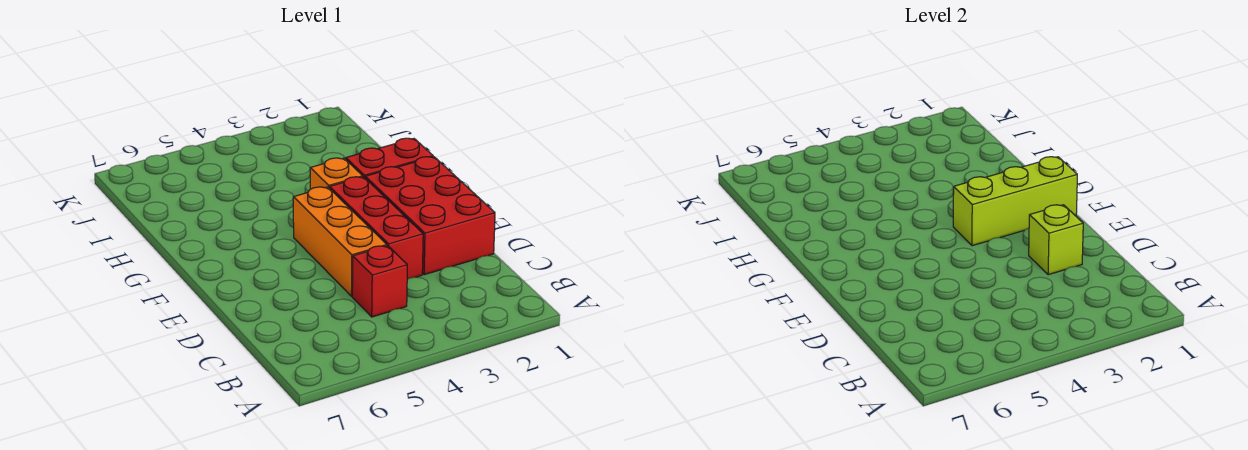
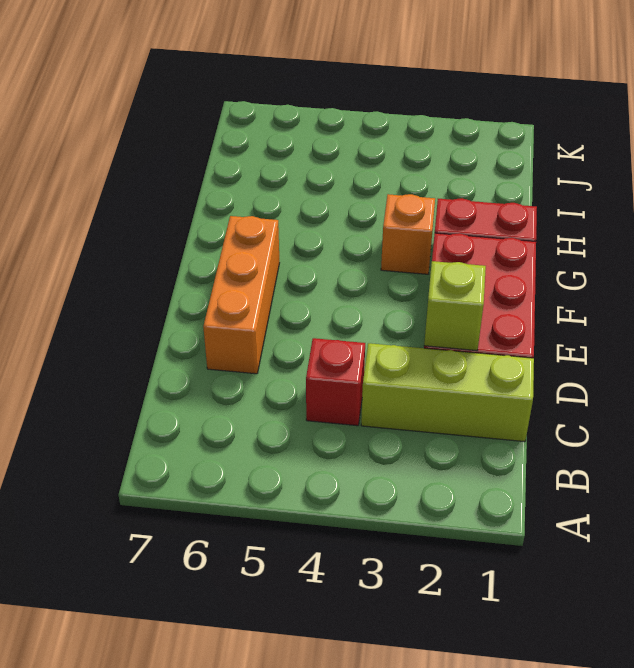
red brick D3:F3 level 1 -> none
orange brick D4:F4 level 1 -> orange brick D6:F6 level 1
lime brick F1:F3 level 2 -> lime brick C1:C3 level 1

